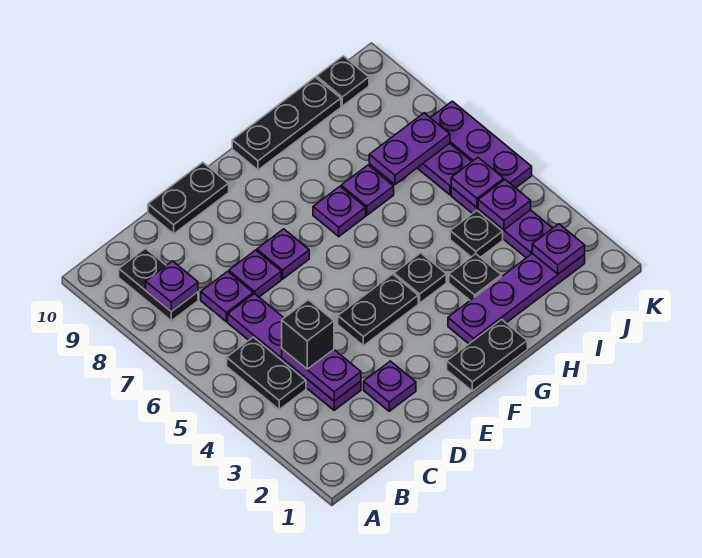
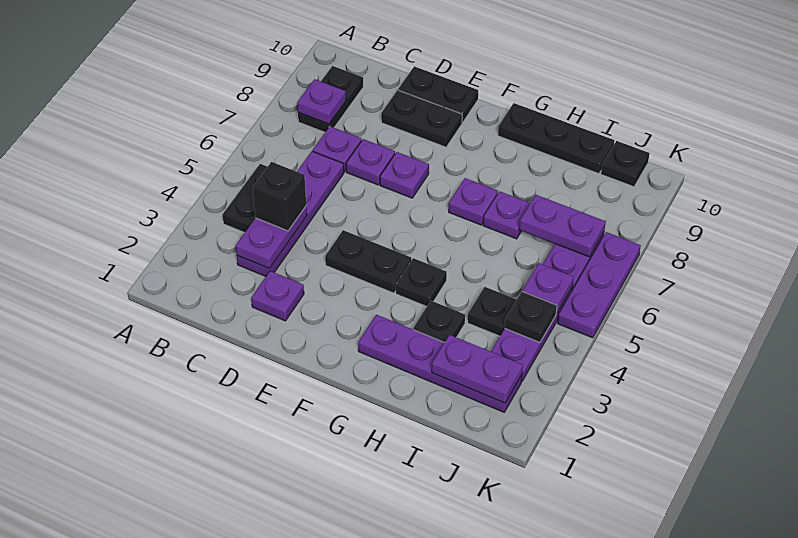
black plate F1:G1 level 1 -> black plate D9:E9 level 1
purple plate J2 level 2 -> purple plate I2:J2 level 2
purple plate J4 level 2 -> black plate J4 level 2

